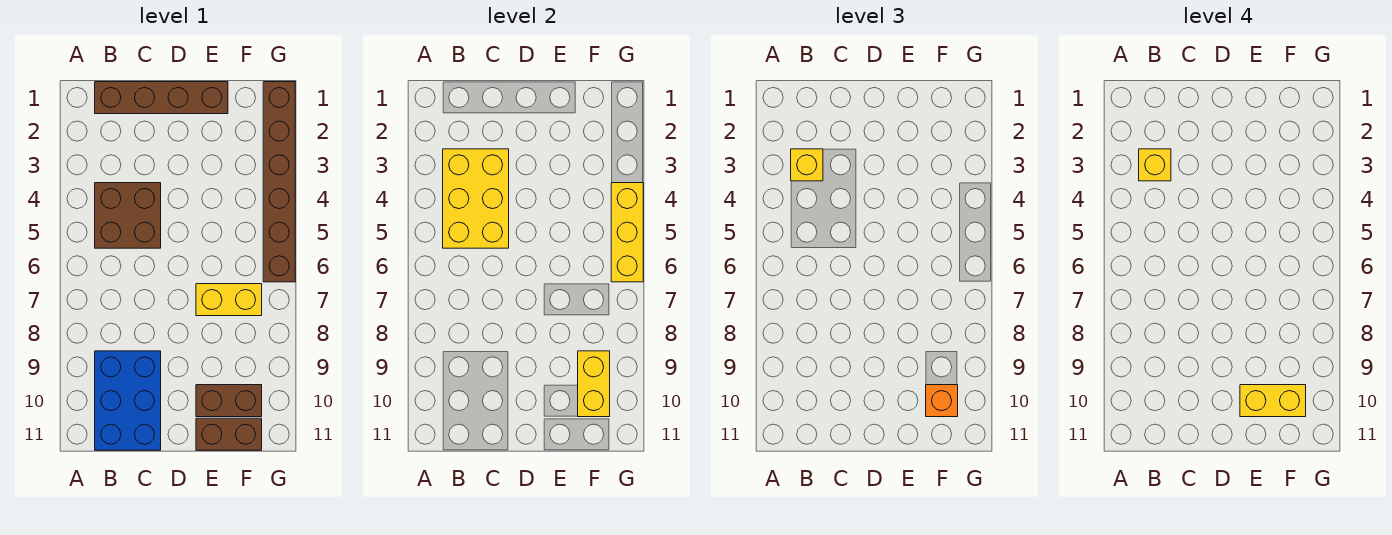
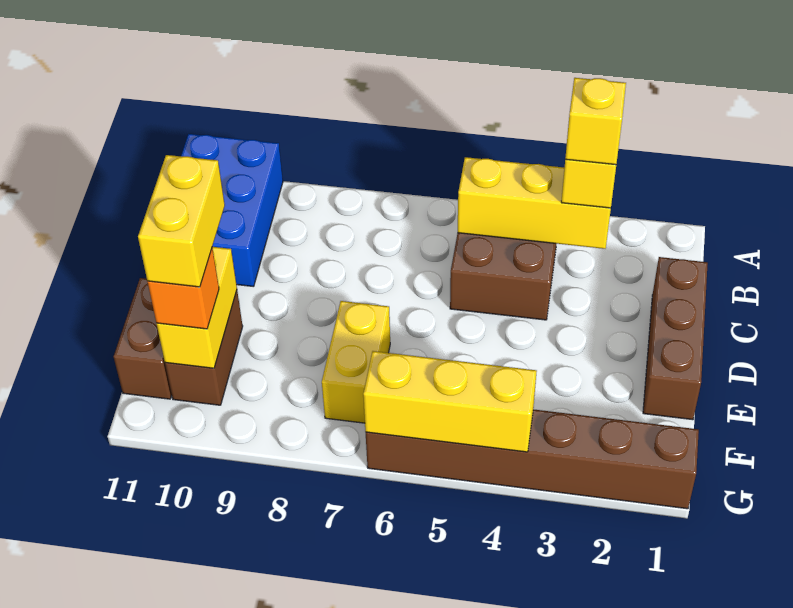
brown brick B1:E1 level 1 -> brown brick C1:E1 level 1
yellow brick B3:C5 level 2 -> yellow brick B3:B5 level 2
blue brick B9:C11 level 1 -> blue brick A10:C11 level 1
yellow brick F9:F10 level 2 -> yellow brick E10:F10 level 2

